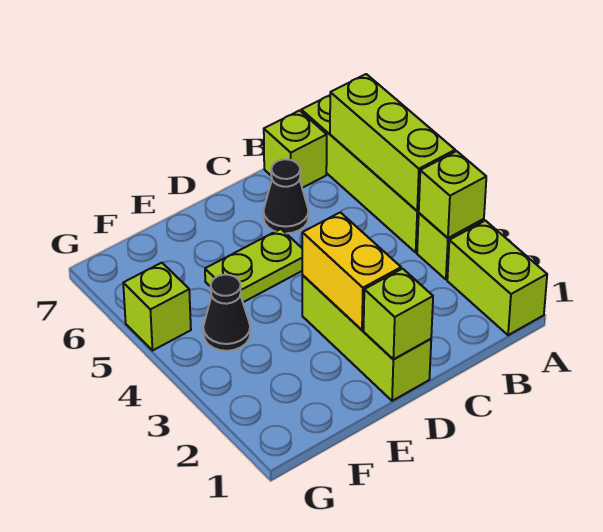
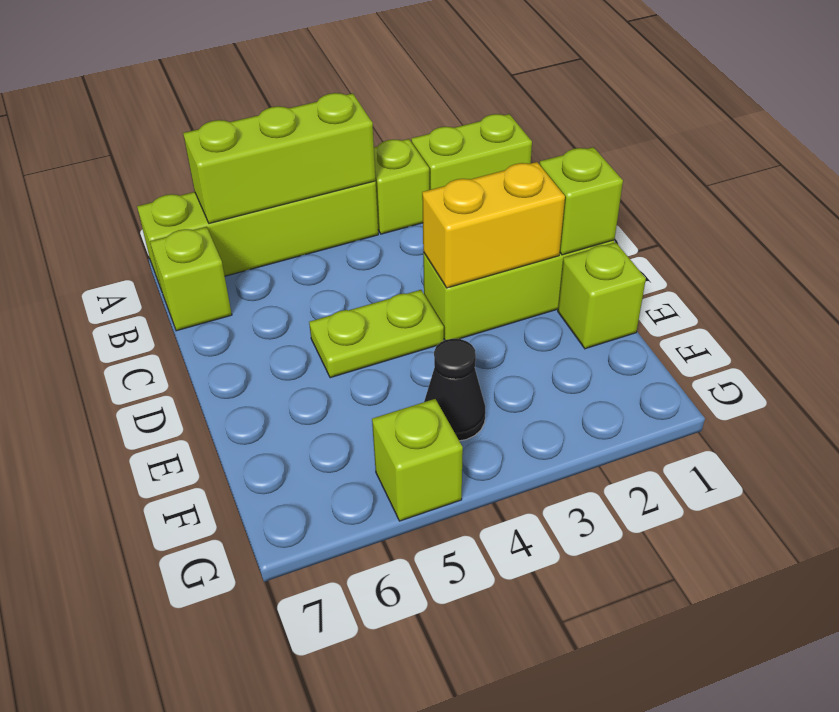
lime brick A3 level 2 -> lime brick E1 level 1
black cone C6 level 1 -> none
lime plate D5:E5 level 1 -> lime plate D4:D5 level 1

